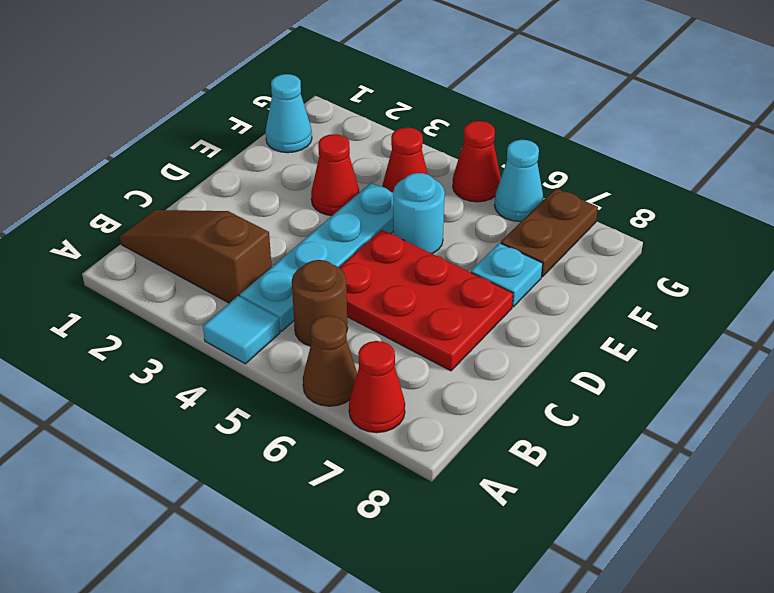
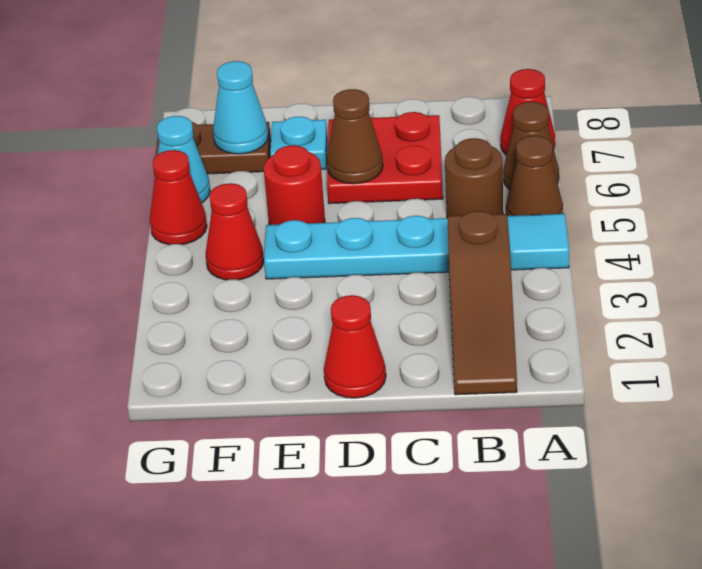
none -> brown cone A5 level 1
red plate C5:D7 level 1 -> red plate C6:D7 level 1
none -> brown cone D6 level 2
red cone E3 level 1 -> red cone D1 level 1
cyan round brick E5 level 1 -> red round brick E5 level 1
cyan cone F1 level 1 -> cyan cone F7 level 2

